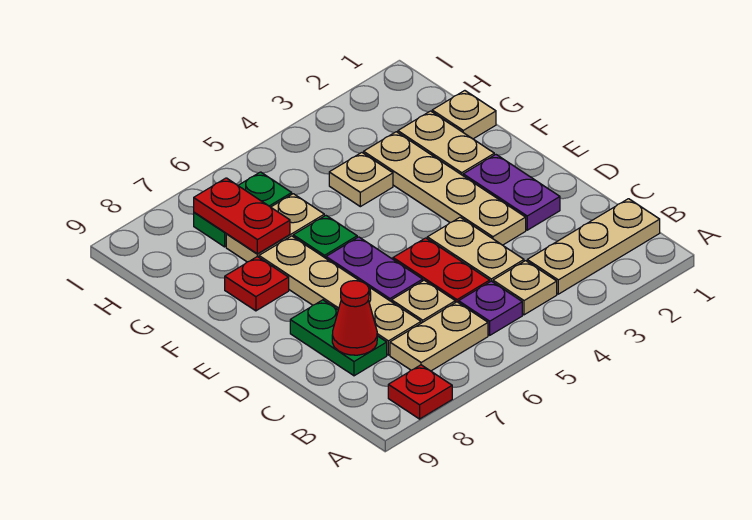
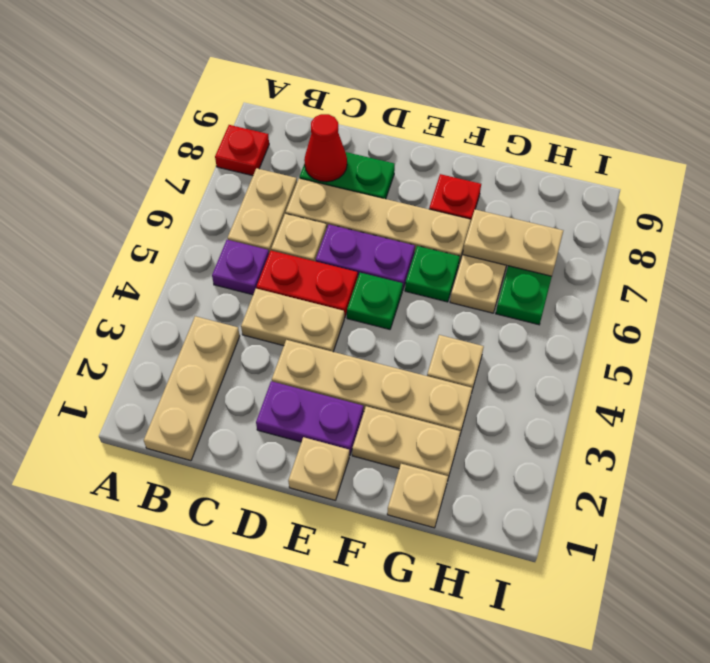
tan plate B4 level 1 -> tan plate E1 level 1
none -> green plate E5 level 1
red plate G7:H7 level 2 -> tan plate G7:H7 level 2

